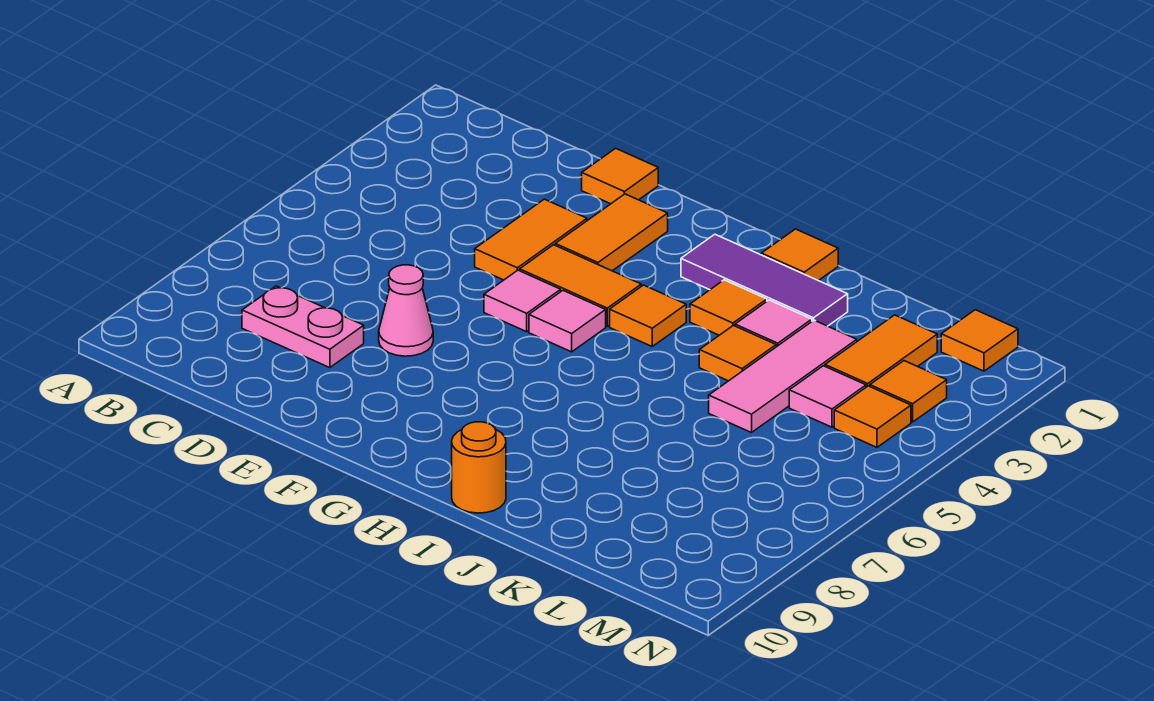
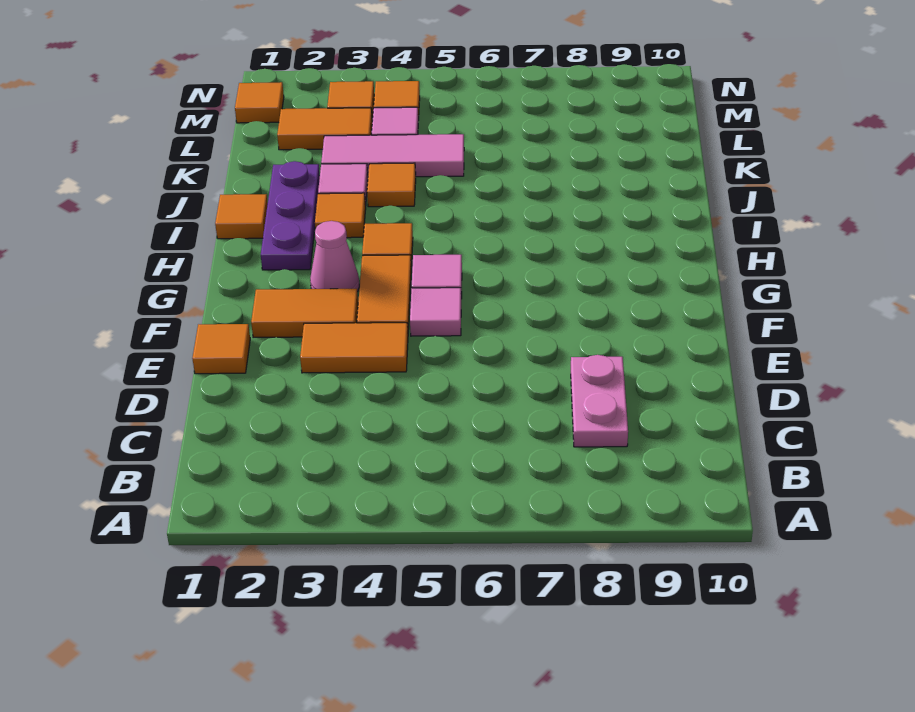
pink cone E7 level 1 -> pink cone G3 level 1
purple tile H2:J2 level 1 -> purple plate H2:J2 level 1
orange round brick I10 level 1 -> none

